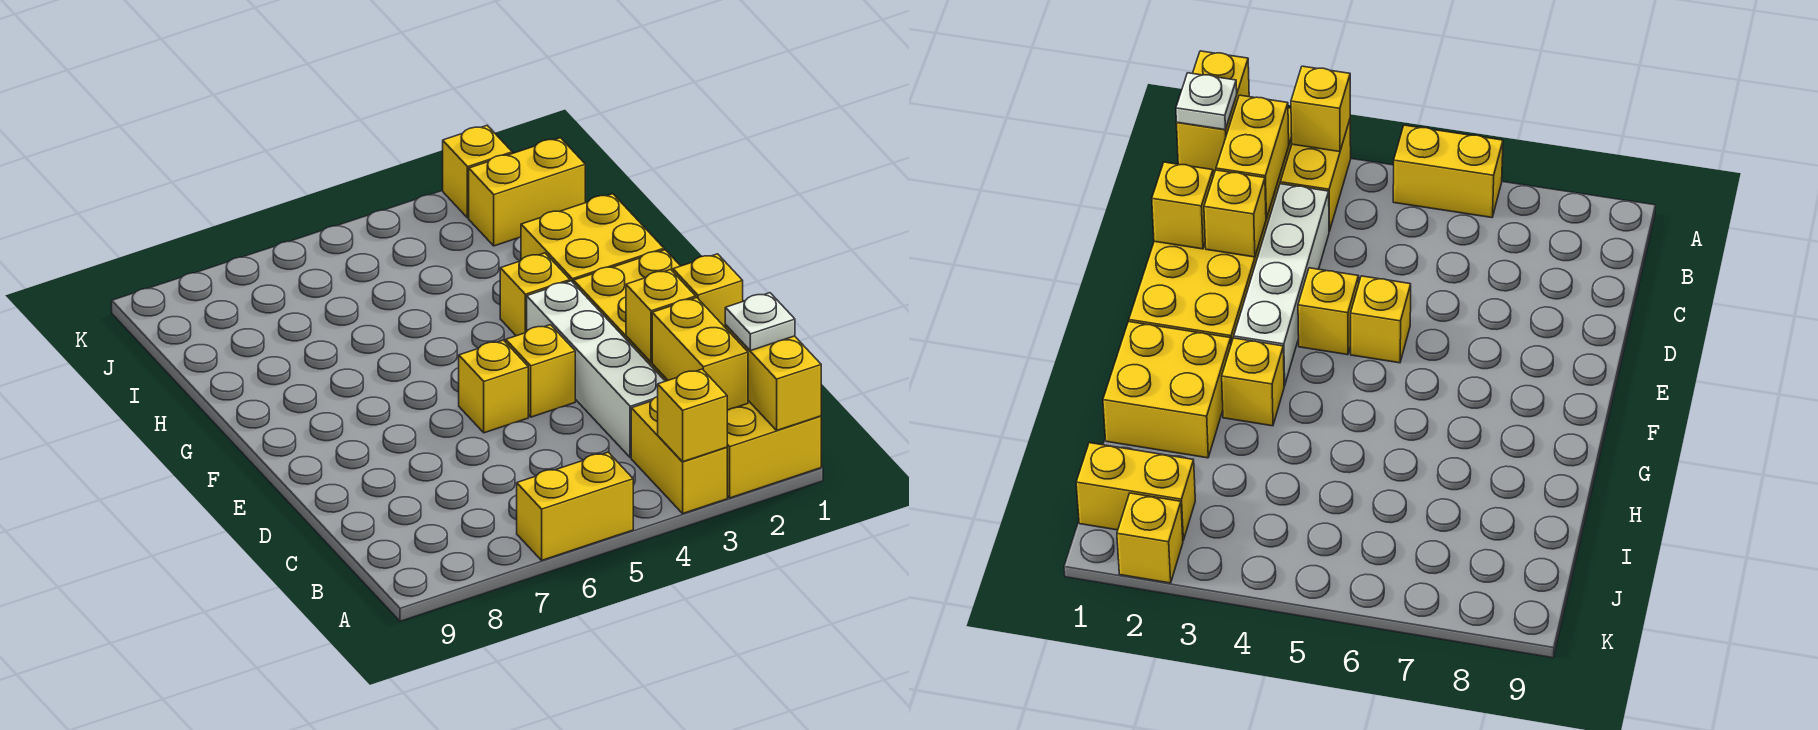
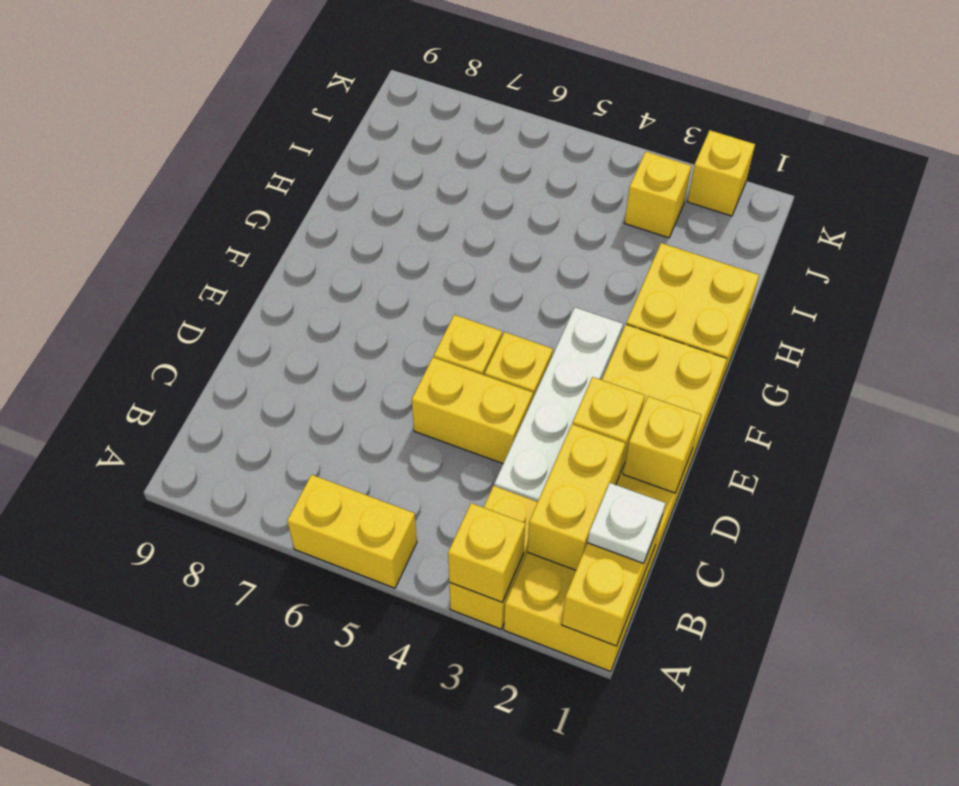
yellow brick G3 level 1 -> yellow brick J3 level 1
yellow brick J1:J2 level 1 -> yellow brick D4:D5 level 1

